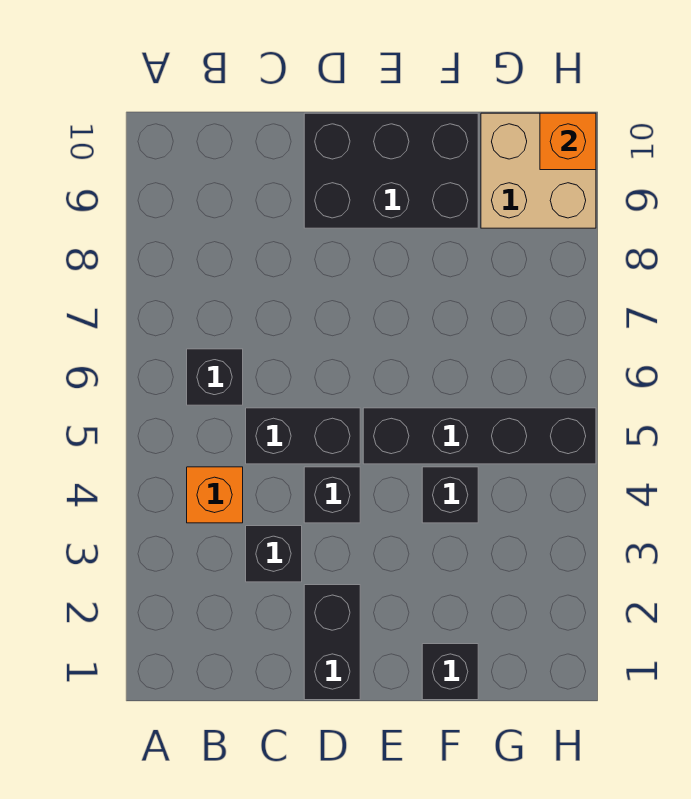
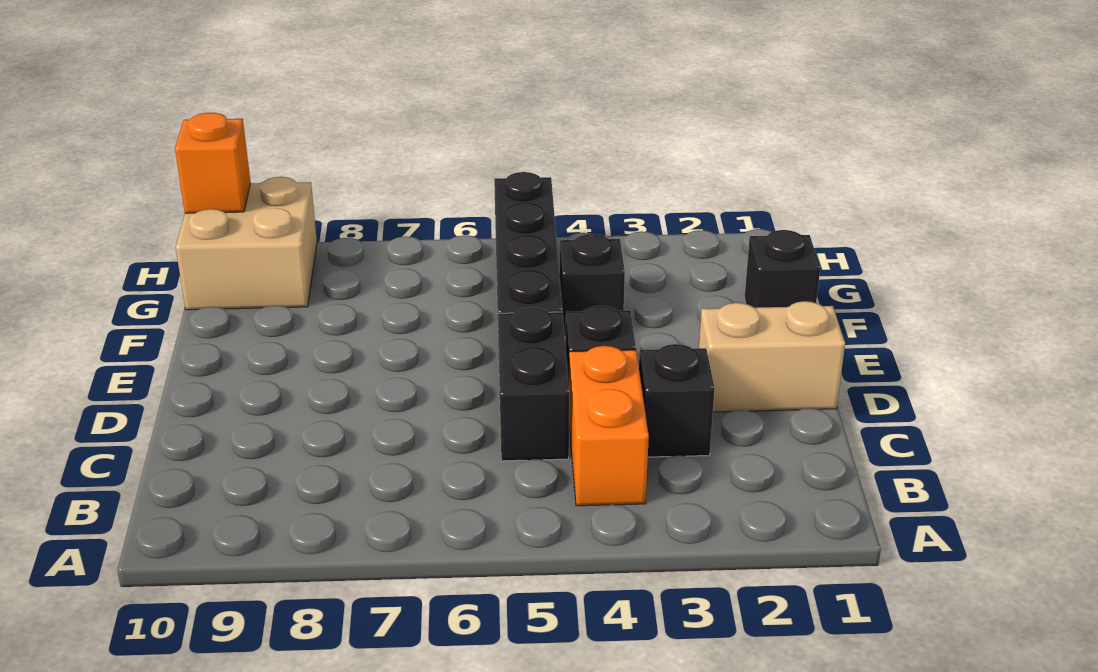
orange brick B4 level 1 -> orange brick B4:C4 level 1
black brick B6 level 1 -> none
black brick D1:D2 level 1 -> tan brick D1:D2 level 1
black brick D9:F10 level 1 -> none

